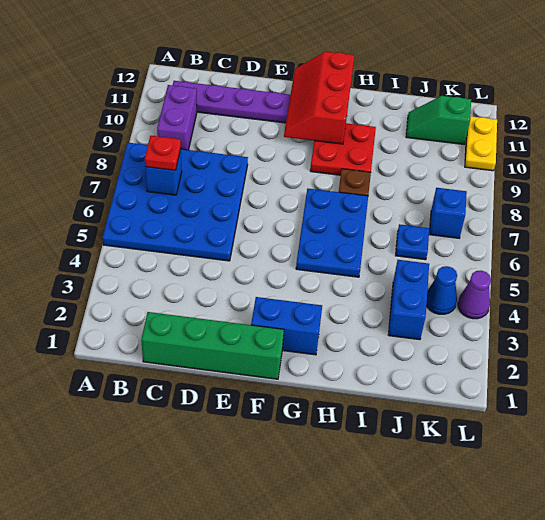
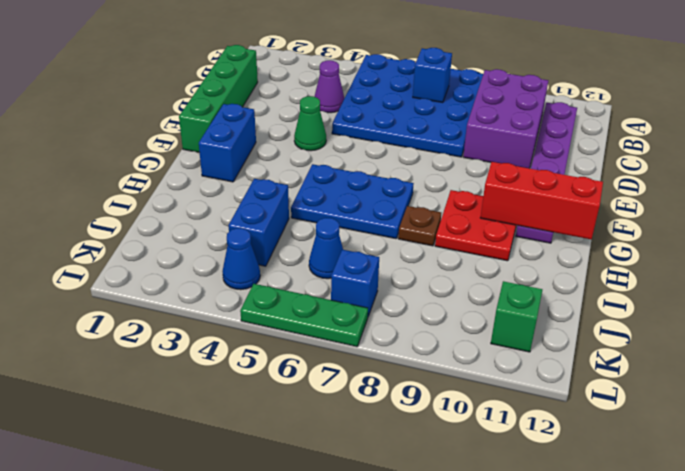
red plate B7 level 3 -> none
purple brick B9:B10 level 1 -> purple brick B9:D10 level 1
none -> green cone E4 level 1
blue brick J3:J4 level 1 -> blue brick I4:J4 level 1
blue plate J6 level 1 -> blue cone J6 level 1
purple cone L4 level 1 -> purple cone C4 level 1
none -> green plate L5:L7 level 1
yellow plate L10:L11 level 1 -> none

